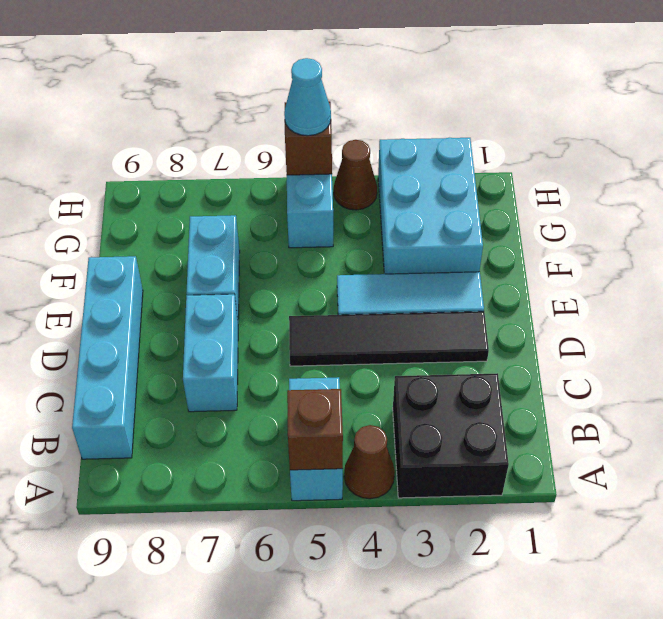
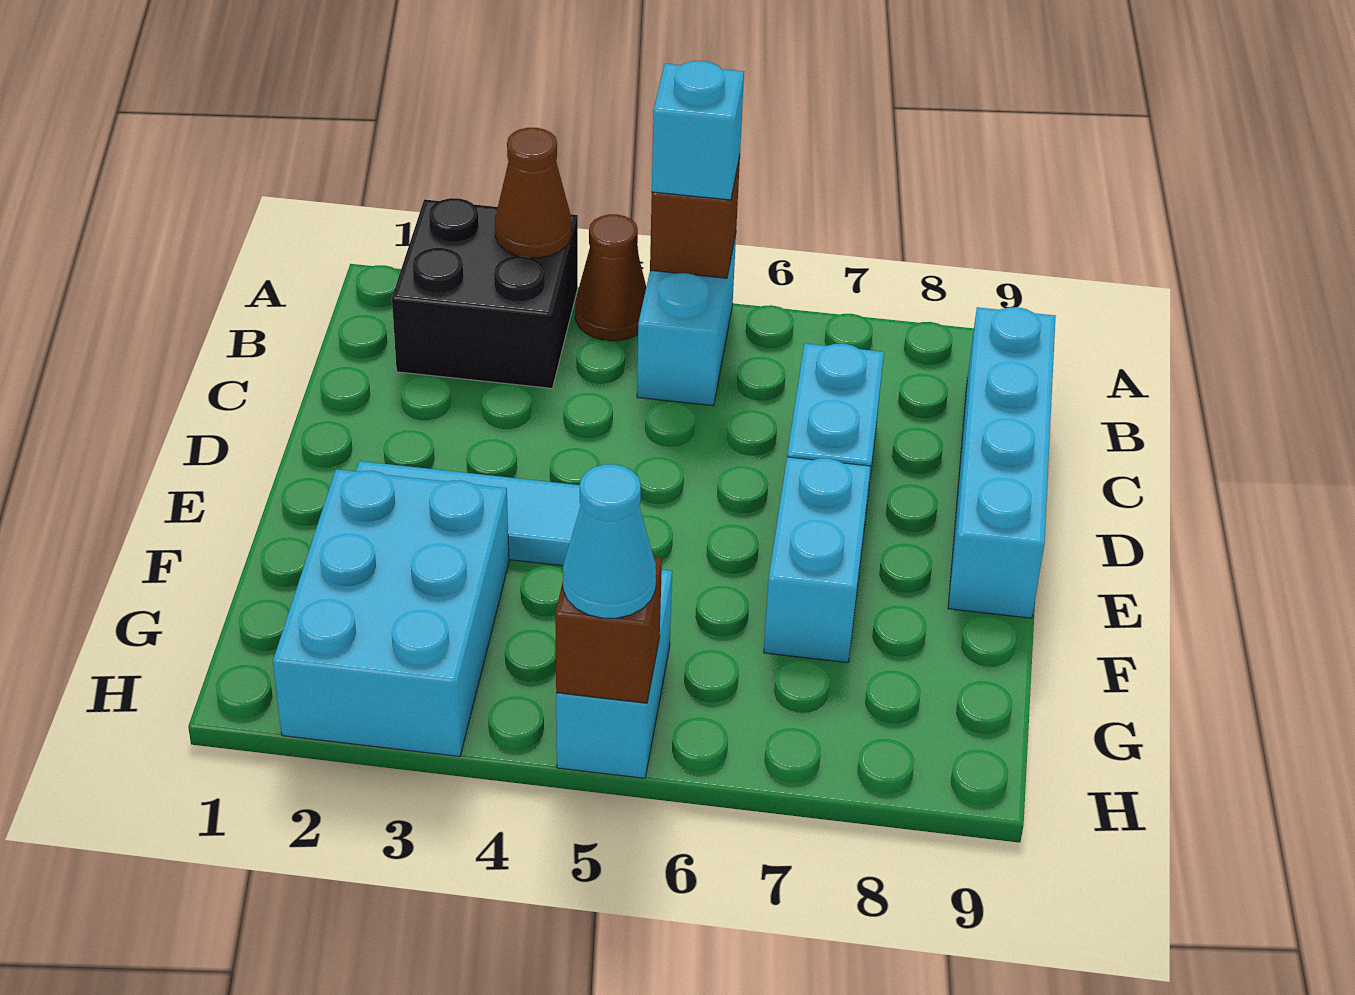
none -> cyan brick A5 level 3
black tile D2:D5 level 1 -> none
brown cone H4 level 1 -> brown cone A3 level 2

